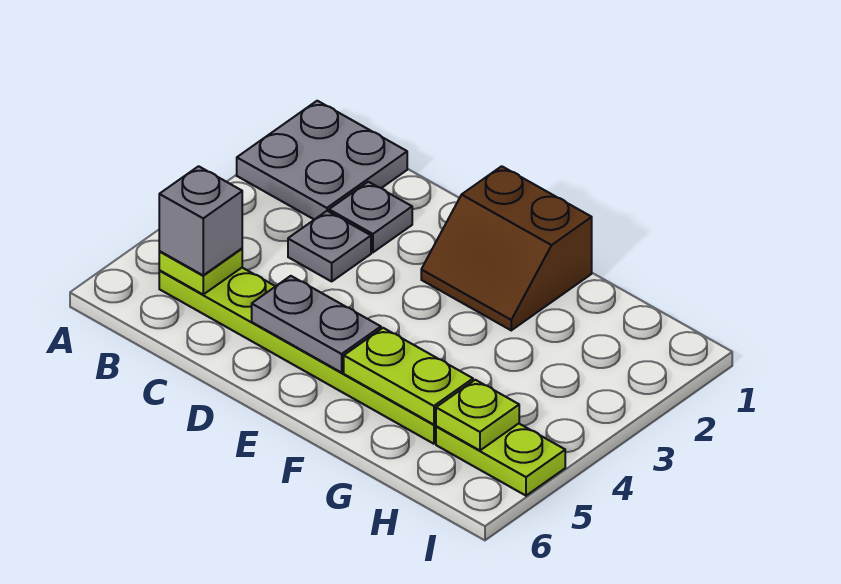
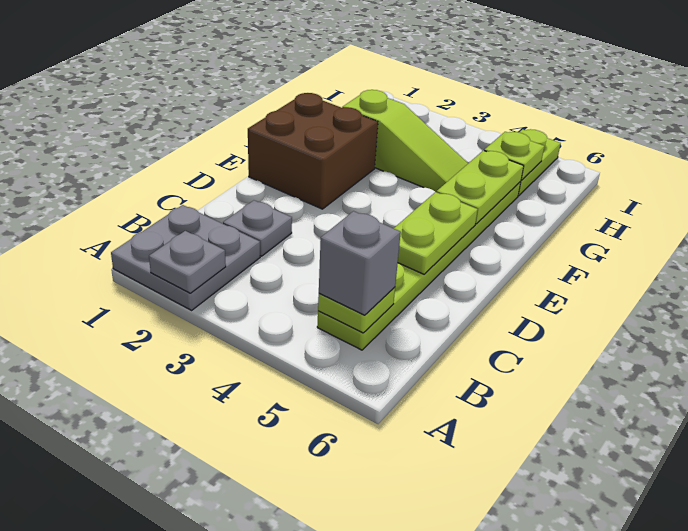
grey plate C3 level 1 -> grey plate A2 level 2
grey plate D5:E5 level 2 -> lime plate D5:E5 level 2
brown slope E1:F2 level 1 top 1 -> brown brick E1:F2 level 1
none -> lime slope G2:G4 level 1 top 2

